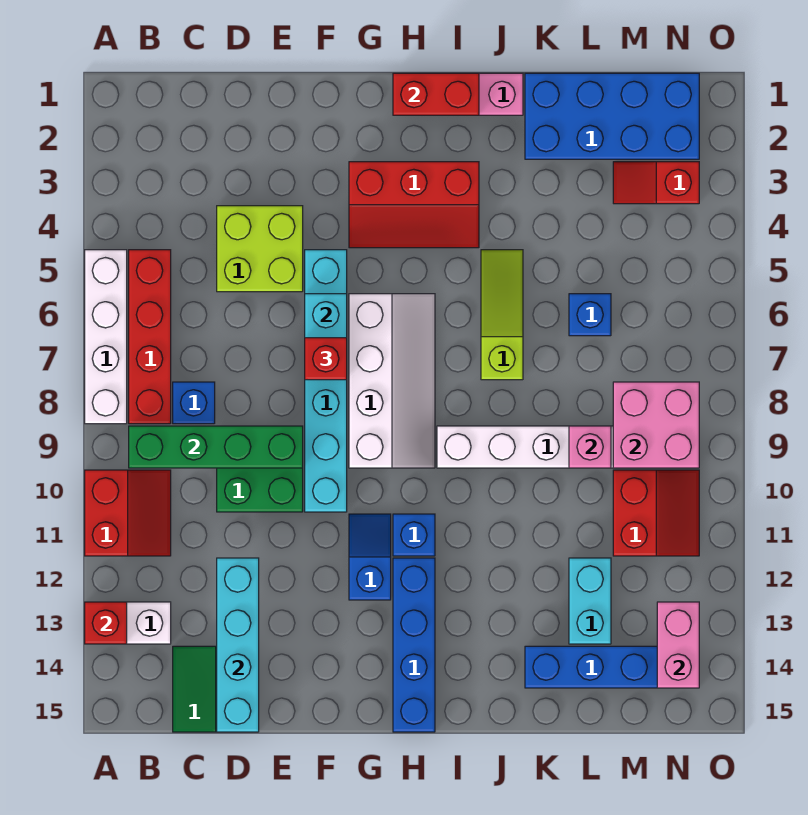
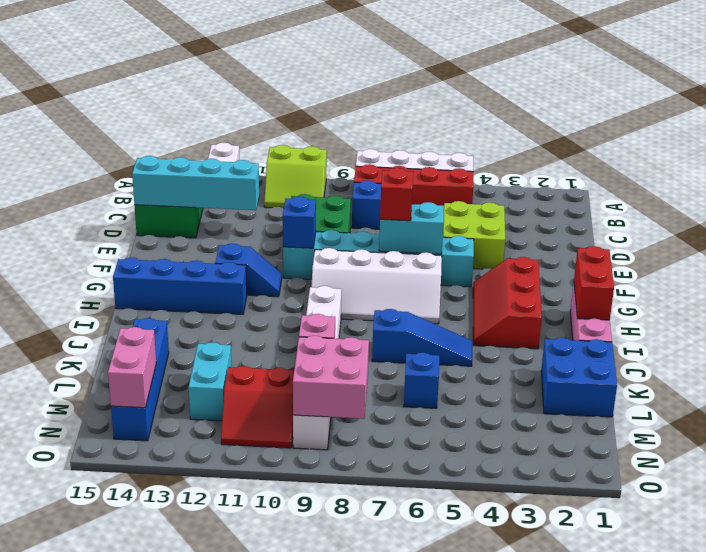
red slope A10:B11 level 1 top A -> lime slope A10:B11 level 1 top A
red brick A13 level 2 -> none
green brick B9:E9 level 2 -> none
blue brick H11 level 1 -> blue brick F10 level 2
lime slope J5:J7 level 1 top 7 -> blue slope J5:J7 level 1 top 7
blue brick K1:N2 level 1 -> blue brick K1:L2 level 1
cyan brick L12:L13 level 1 -> cyan brick L12:M12 level 1
red slope M3:N3 level 1 top N -> none
pink brick N13:N14 level 2 -> pink brick M14:N14 level 2

